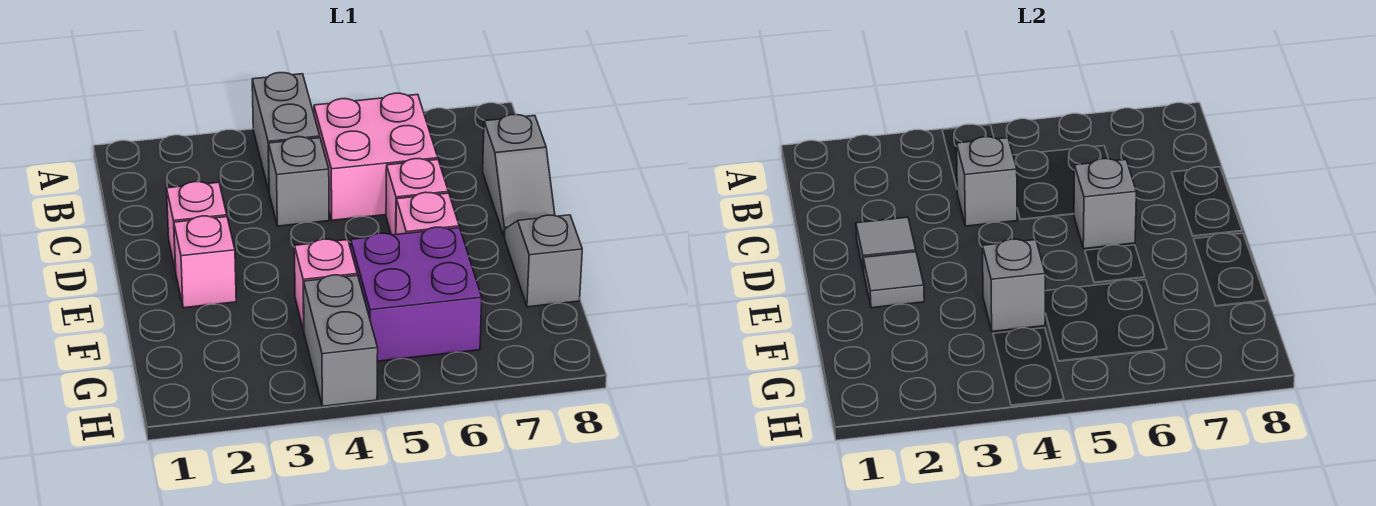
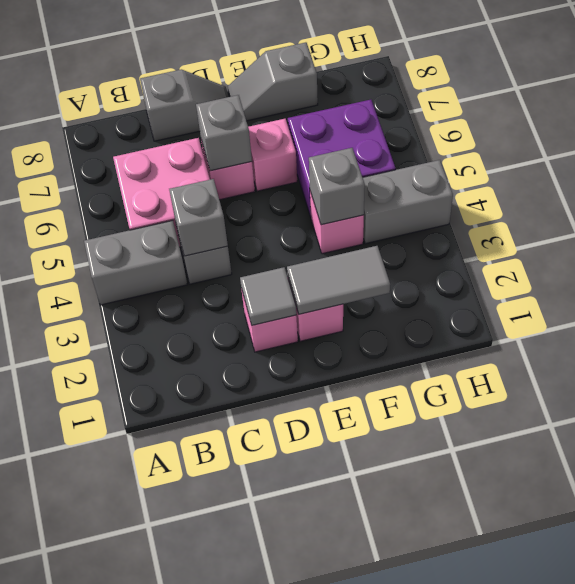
grey tile E2 level 2 -> grey tile E2:F2 level 2

